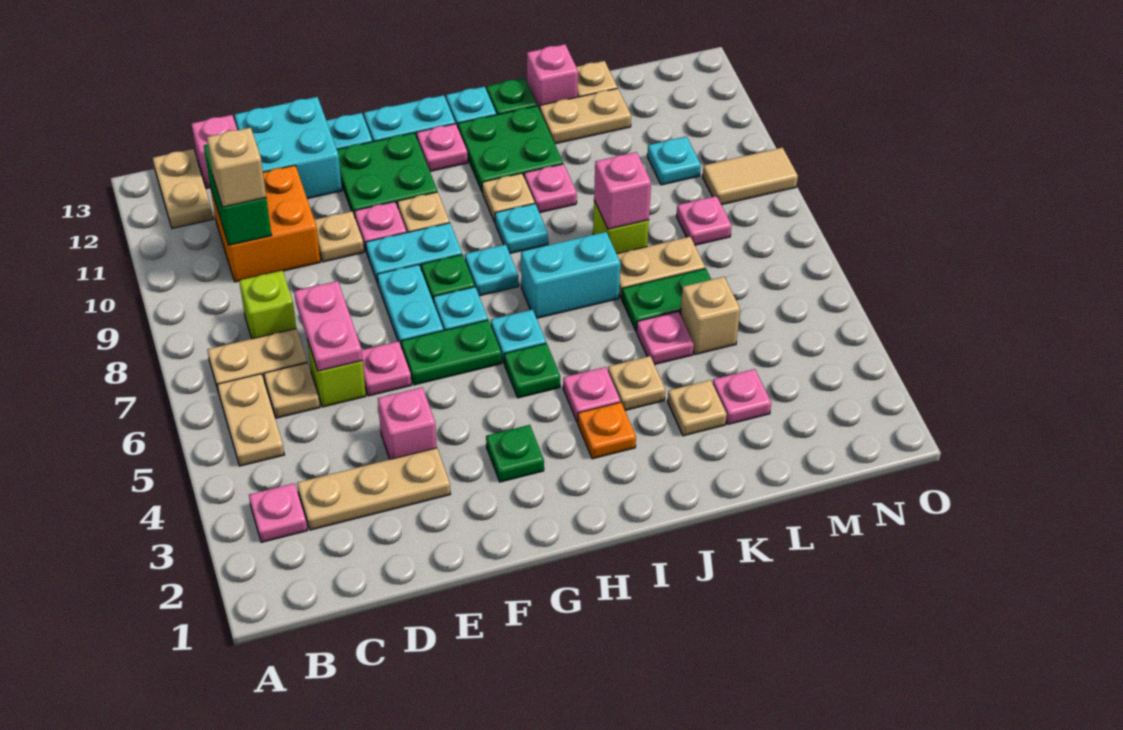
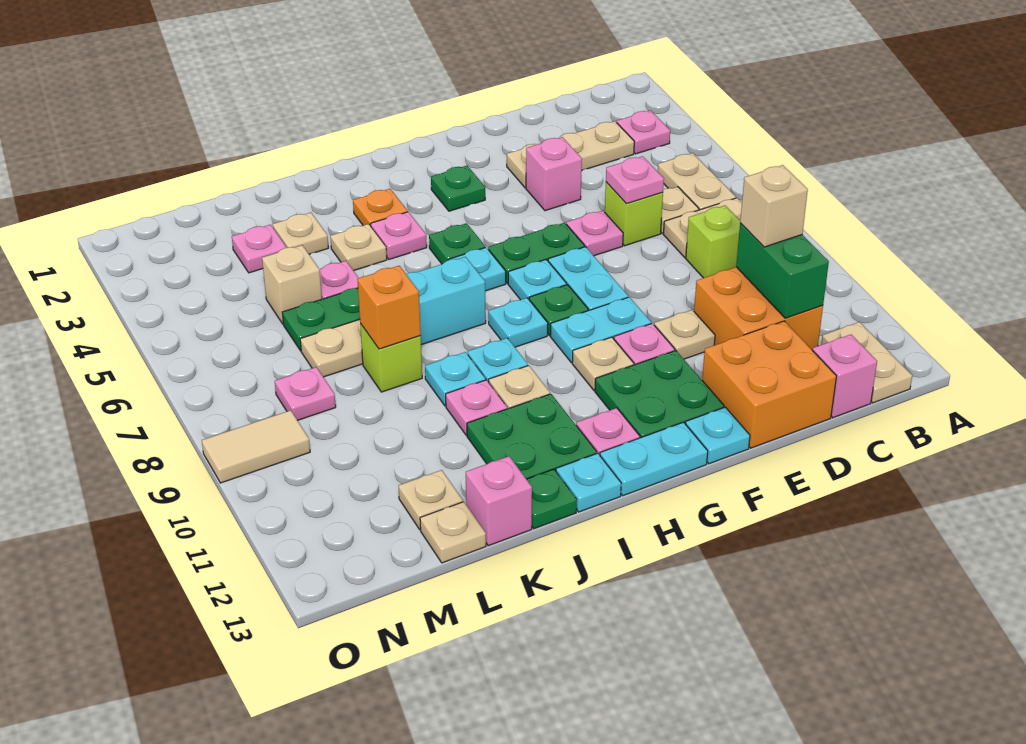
pink plate D6:D7 level 2 -> pink plate D6 level 2
cyan brick D12:E13 level 1 -> orange brick D12:E13 level 1
pink brick K8 level 2 -> orange brick K8 level 2
tan plate K12:L12 level 1 -> tan plate L12 level 1
cyan plate M10 level 1 -> cyan plate J9 level 1

